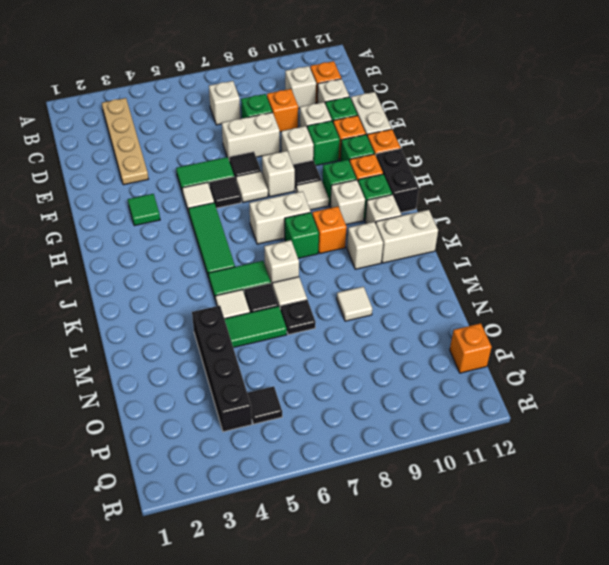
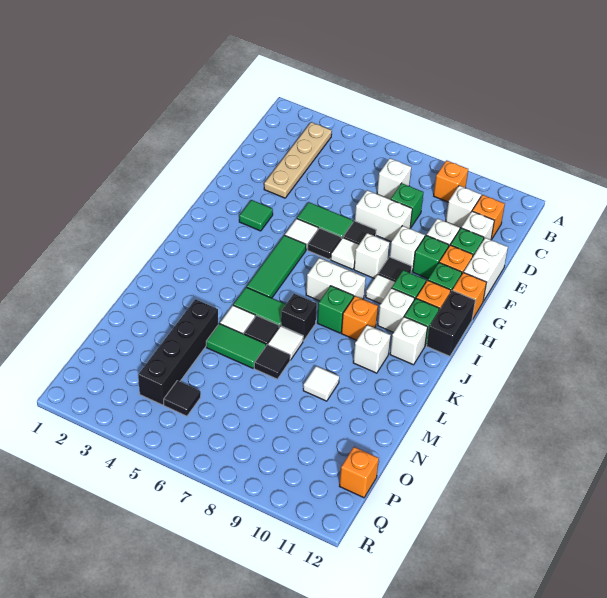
orange brick D9 level 1 -> orange brick B9 level 1
white brick K7 level 1 -> black brick K7 level 1
white brick K11:K12 level 1 -> none
black plate M7 level 1 -> black tile M7 level 1

